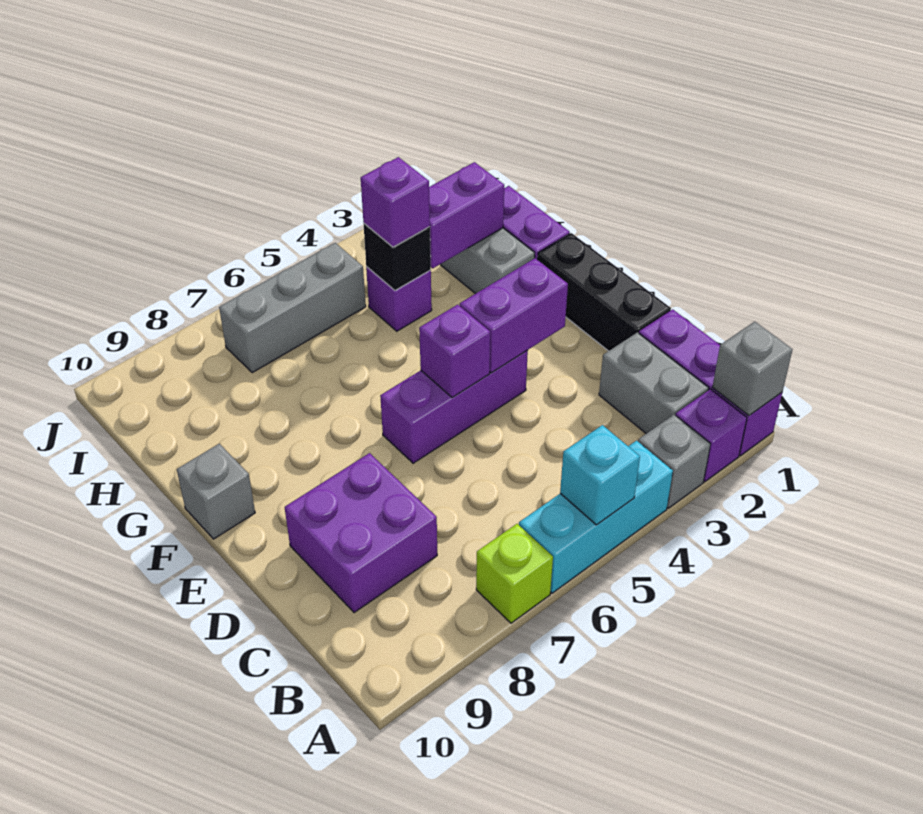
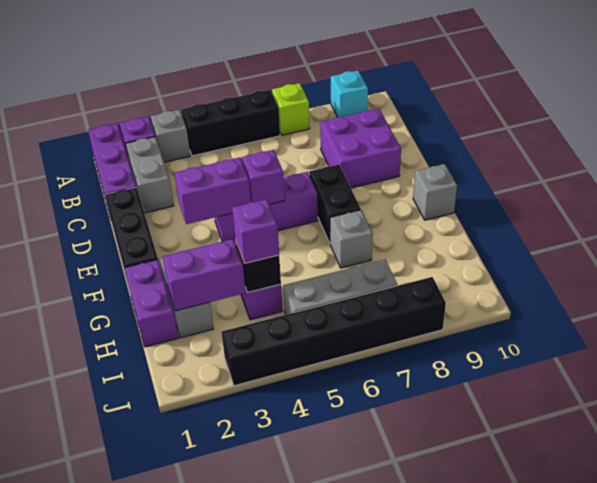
grey brick A1 level 2 -> grey brick G7 level 1
cyan brick A4:A6 level 1 -> black brick A4:A6 level 1
cyan brick A5 level 2 -> cyan brick A9 level 1
none -> black brick E7:F7 level 1
none -> black brick J3:J8 level 1

